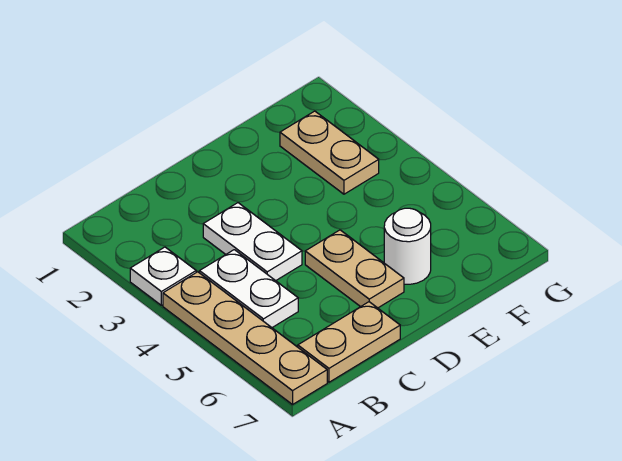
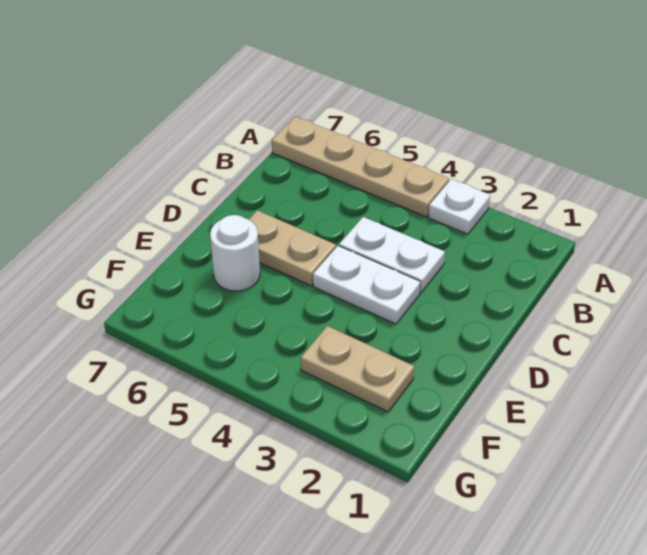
white plate B4:B5 level 1 -> white plate D3:D4 level 1
tan plate B7:C7 level 1 -> none

